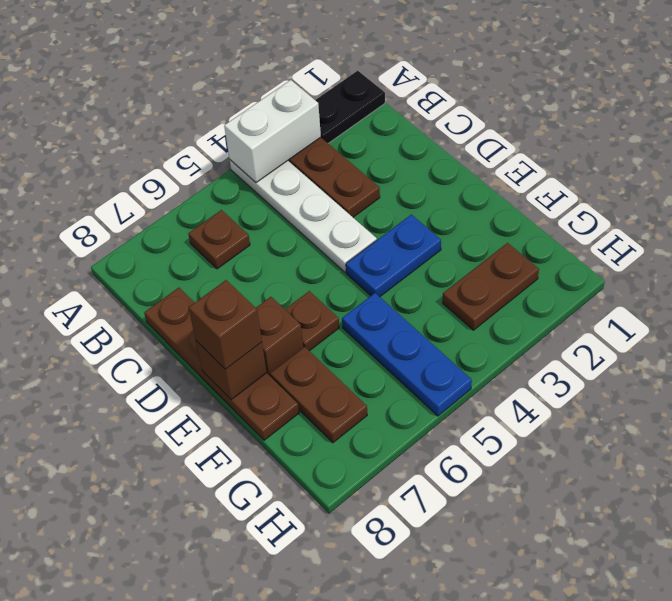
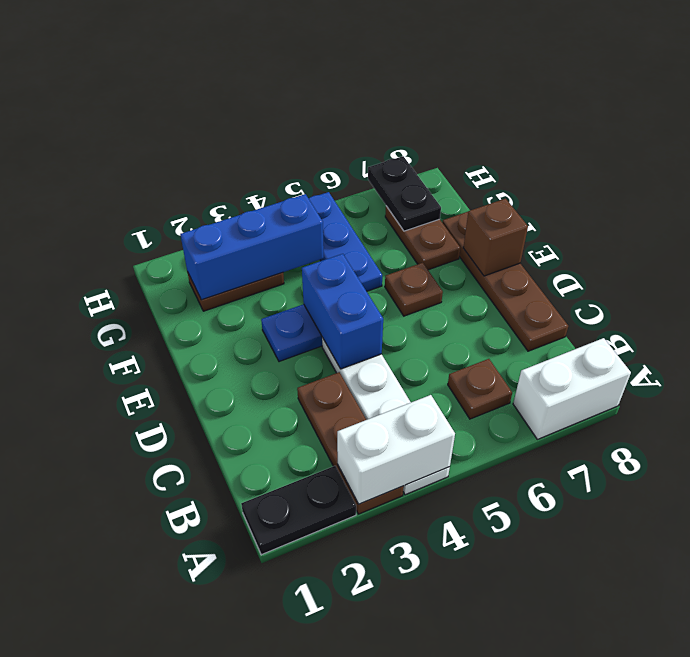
none -> white brick A7:A8 level 1
none -> blue brick D4:E4 level 2
brown brick E7 level 1 -> none
brown brick E8 level 3 -> none
none -> blue brick G2:G4 level 2
none -> black plate G7:H7 level 2

